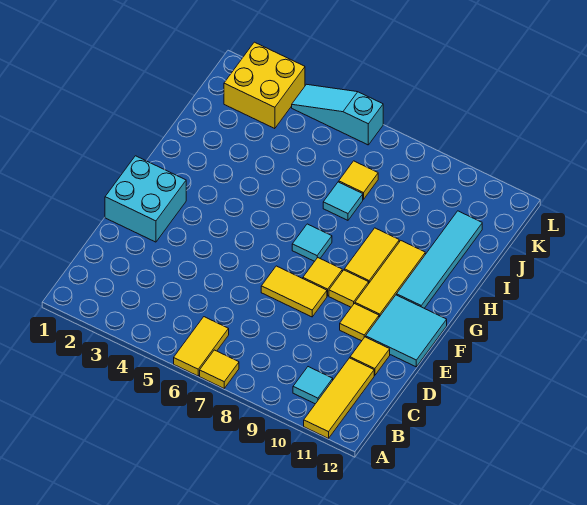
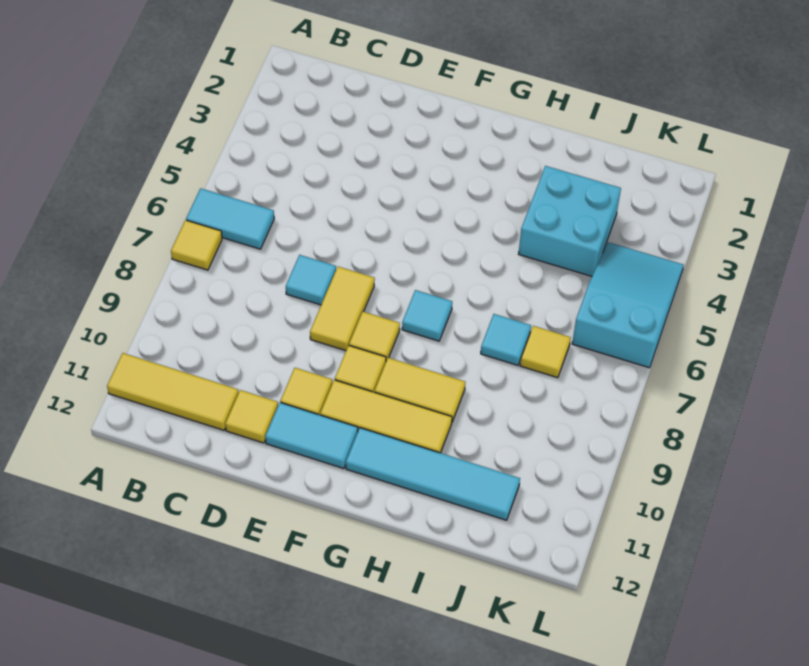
yellow tile A6:B6 level 1 -> cyan tile A6:B6 level 1
cyan tile B10 level 1 -> cyan tile D7 level 1
cyan brick E1:F2 level 1 -> cyan brick I3:J4 level 1
cyan tile E11:F12 level 1 -> cyan tile E11:F11 level 1
yellow brick K2:L3 level 1 -> none
cyan slope L4:L6 level 1 top 6 -> cyan slope K4:L6 level 1 top 6

